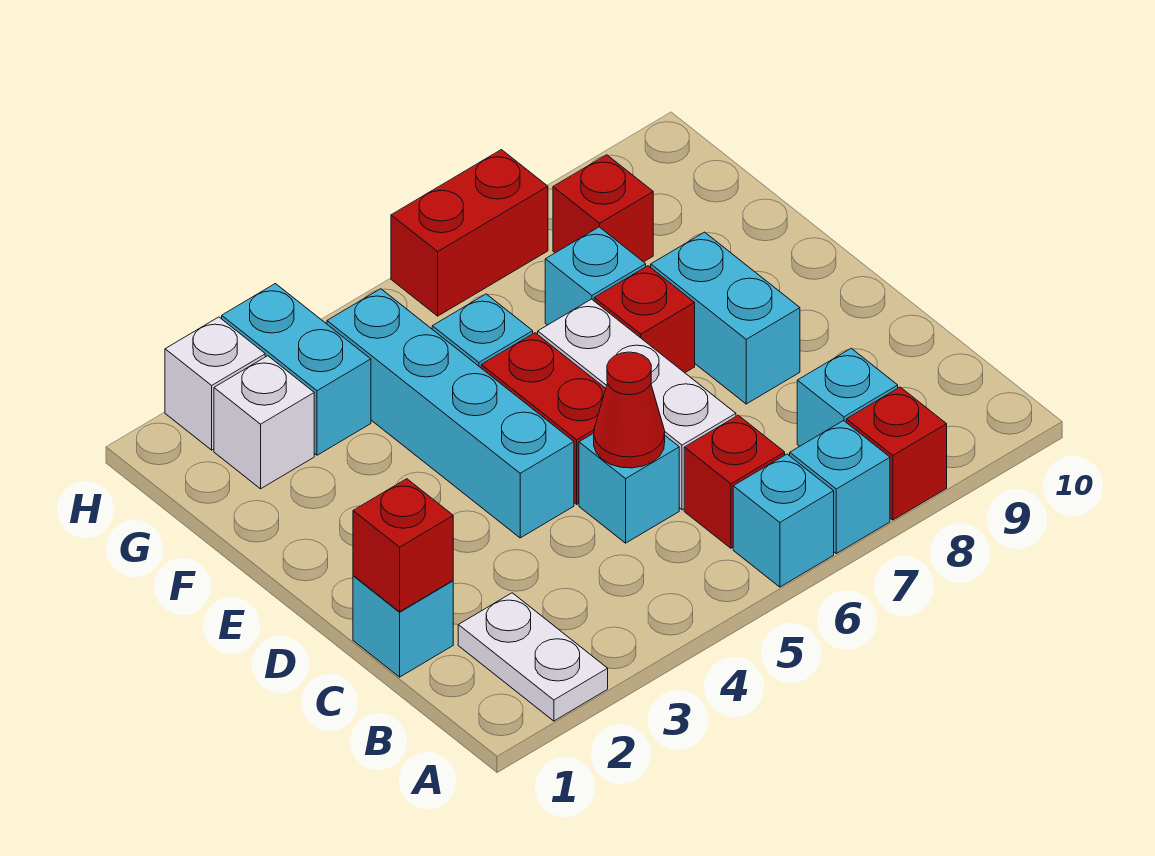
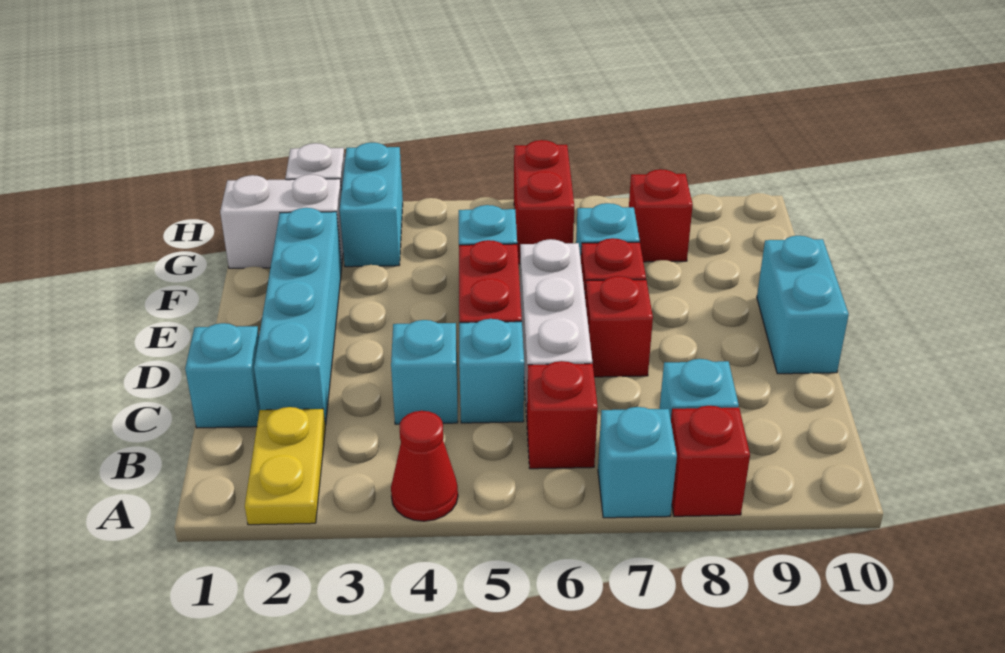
white plate A2:B2 level 1 -> yellow plate A2:B2 level 1
cyan brick A6 level 1 -> cyan brick C4 level 1
red brick C1 level 2 -> red brick D7 level 1
red cone C5 level 2 -> red cone A4 level 1
cyan brick D4:G4 level 1 -> cyan brick C2:F2 level 1
cyan brick D8:E8 level 1 -> cyan brick D10:E10 level 1
white brick G2 level 1 -> white brick G1:G2 level 1
red brick H6:H7 level 1 -> red brick G6:H6 level 1

